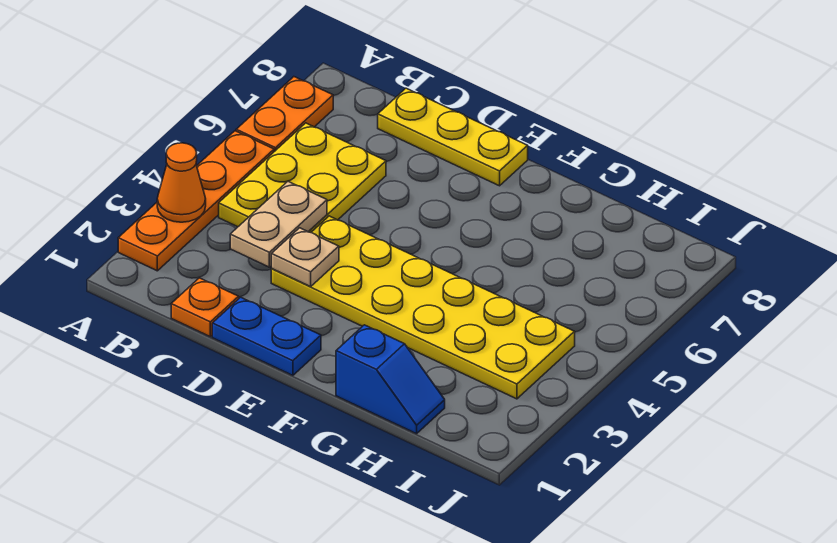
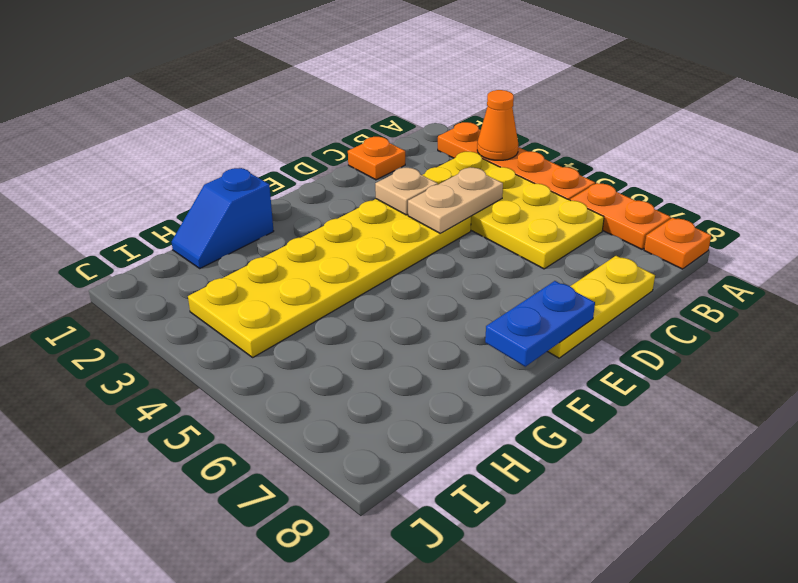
none -> orange plate A8 level 1
yellow plate B4:C6 level 1 -> yellow plate B3:C6 level 1
tan plate C3:C4 level 2 -> tan plate C4:D4 level 2
blue plate D1:E1 level 1 -> blue plate E8:F8 level 2

